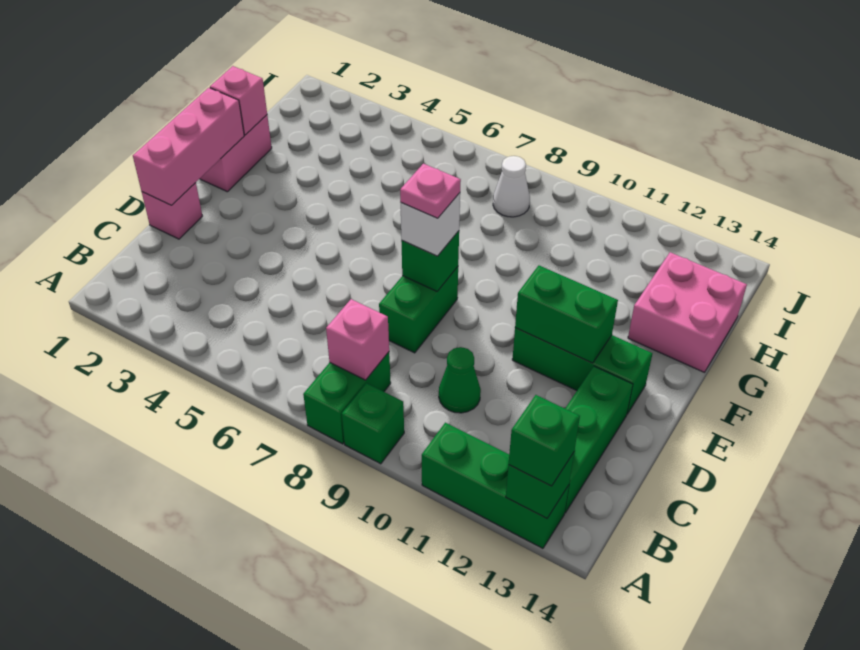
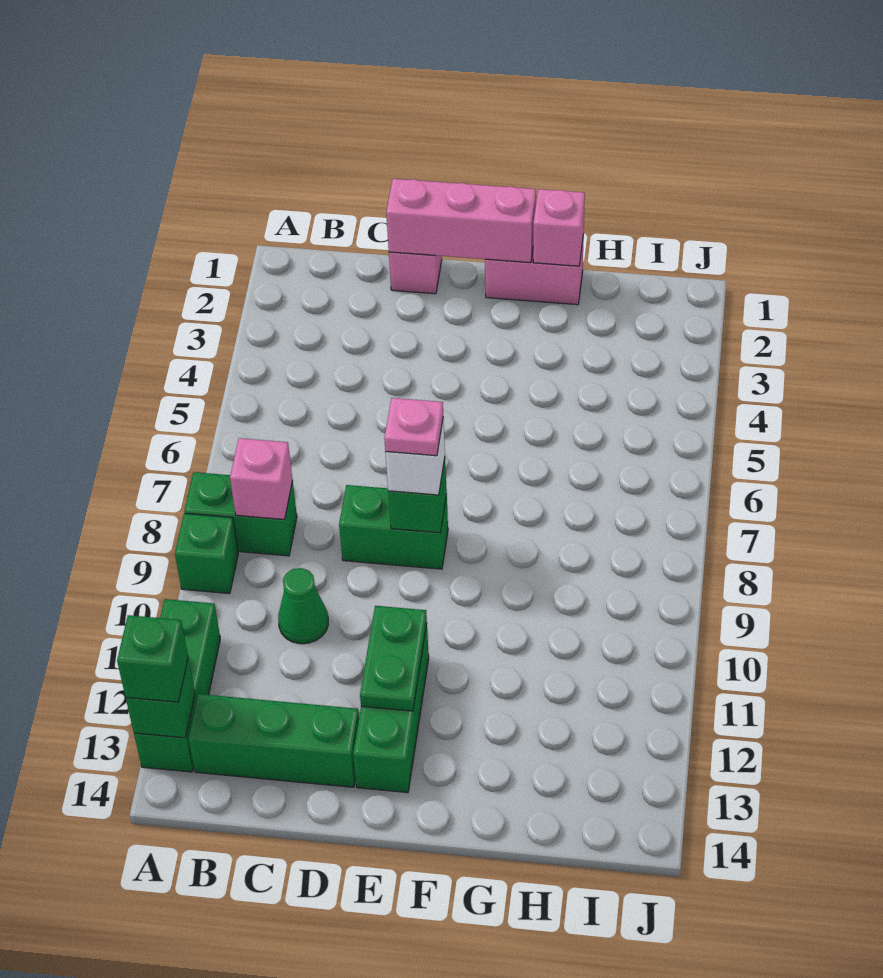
green brick E11:E12 level 2 -> green plate E11:E12 level 2
pink brick G13:H14 level 1 -> none
white cone I8 level 1 -> none

